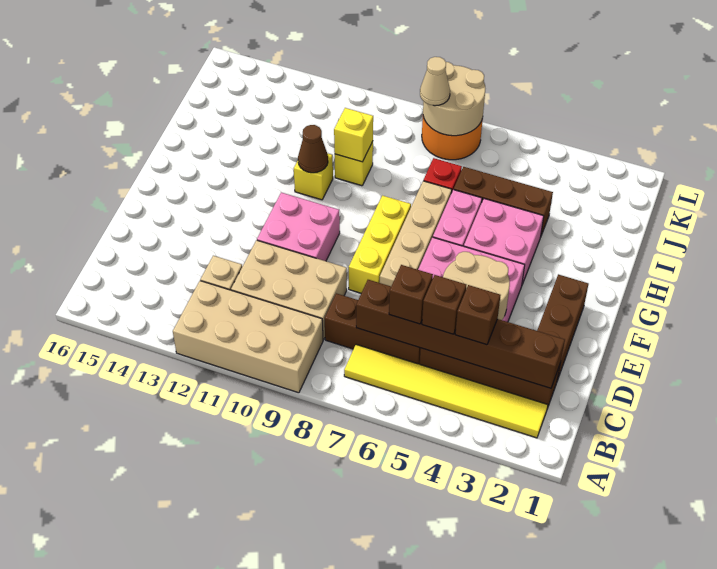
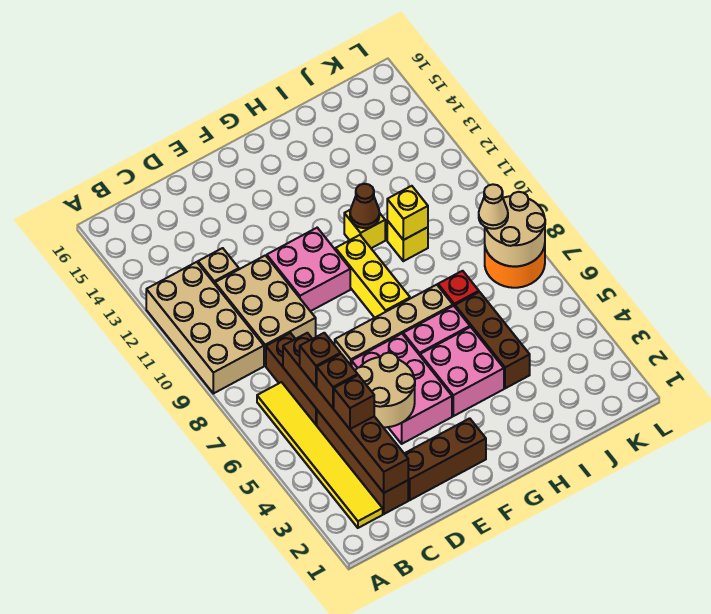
yellow brick E8:G8 level 1 -> yellow brick G8:G10 level 1

